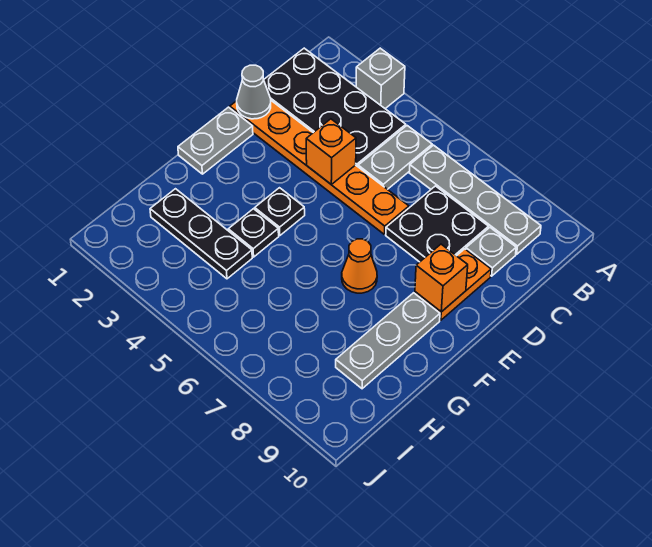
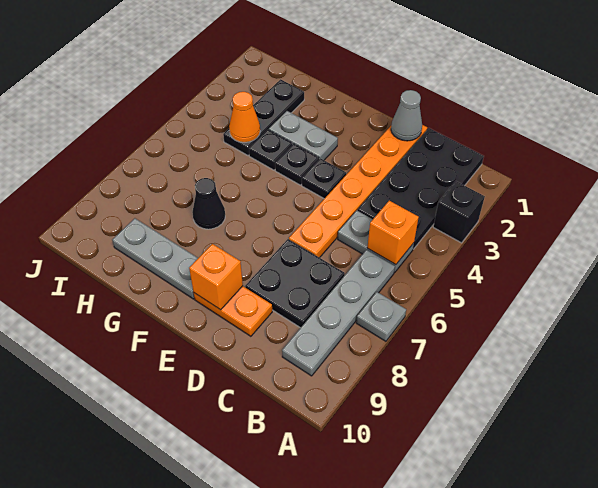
grey brick A3 level 1 -> black brick A3 level 1
grey plate C9 level 1 -> grey plate A7 level 1
orange brick D4 level 2 -> orange brick B5 level 2
grey plate E1:F1 level 1 -> grey plate F3:G3 level 1
none -> black plate E4 level 1
orange cone F7 level 1 -> orange cone H4 level 2
none -> black cone G7 level 1

